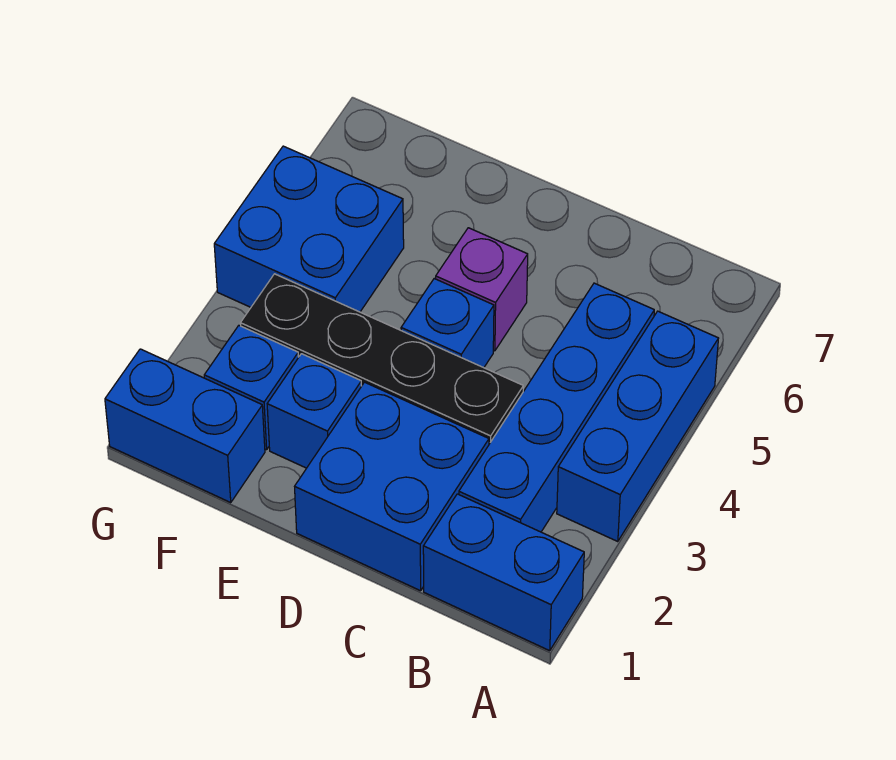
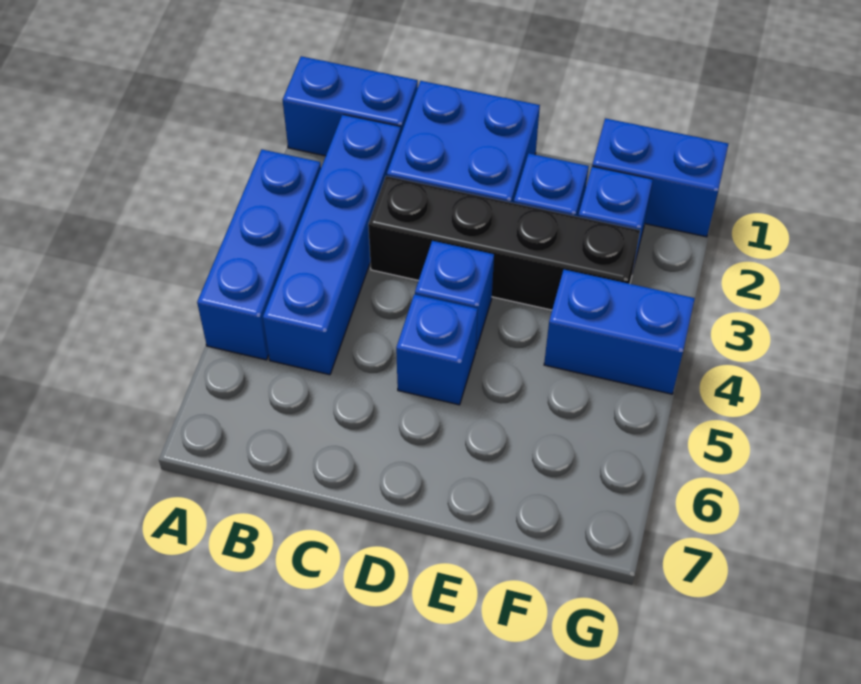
purple brick D5 level 1 -> blue brick D5 level 1
blue brick F4:G5 level 1 -> blue brick F4:G4 level 1

